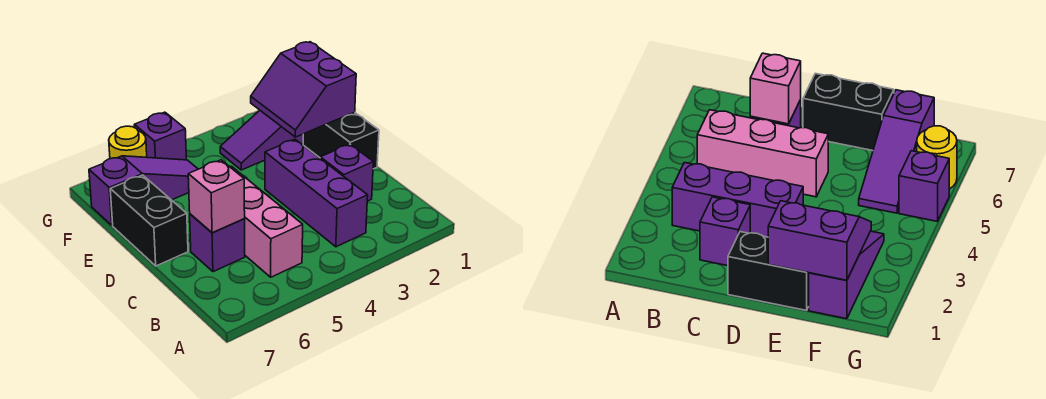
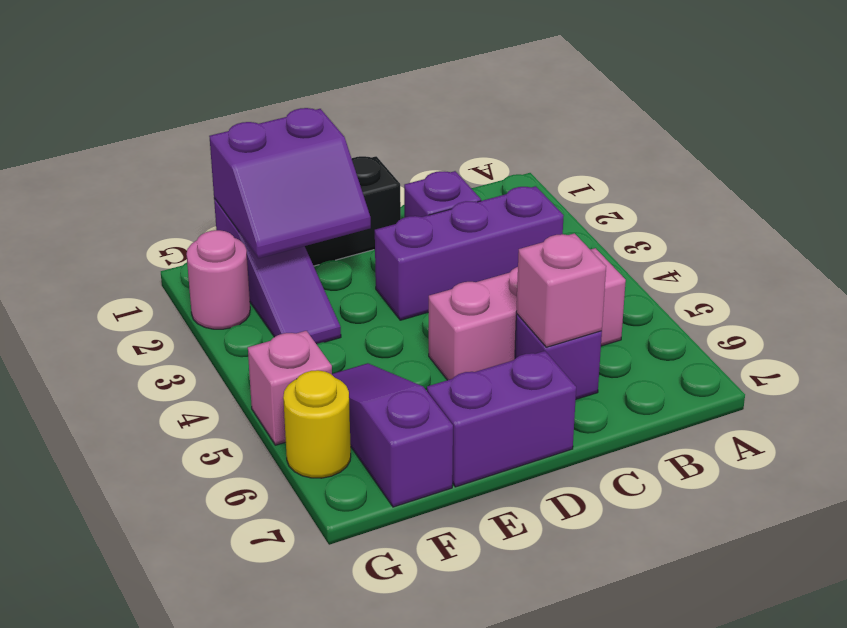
black brick D7:E7 level 1 -> purple brick D7:E7 level 1
none -> pink round brick G2 level 1
purple brick G5 level 1 -> pink brick G5 level 1

